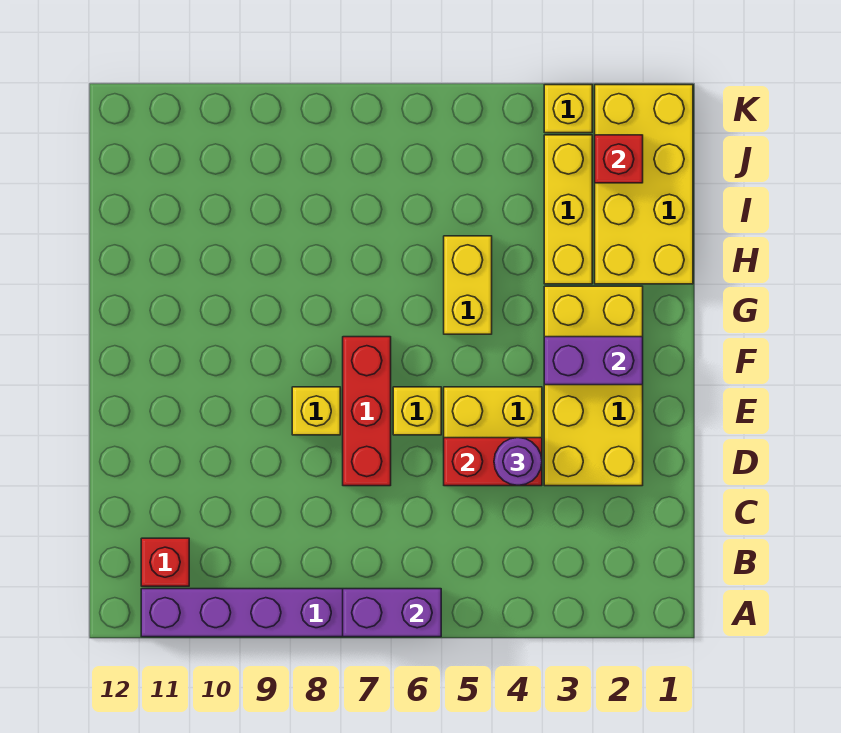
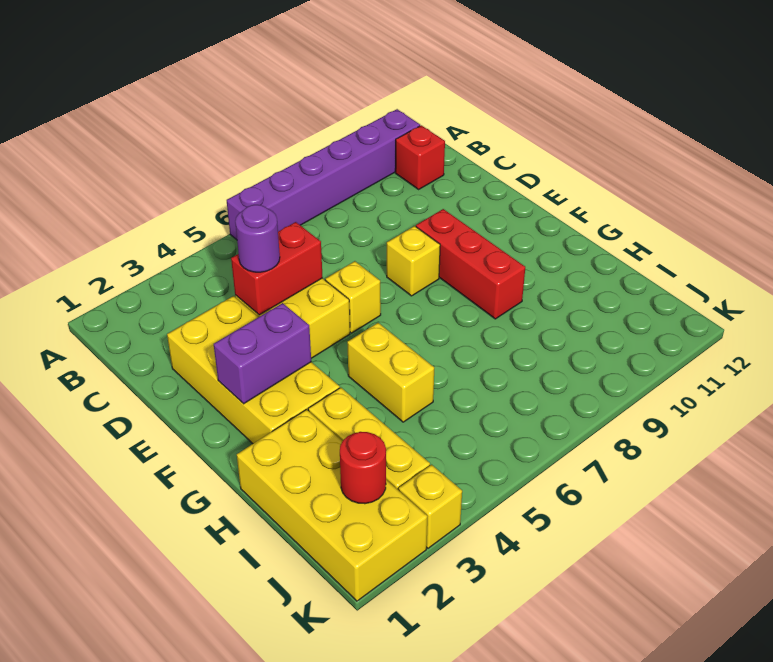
purple brick A6:A7 level 2 -> none
red brick D7:F7 level 1 -> red brick E9:G9 level 1
red brick J2 level 2 -> red round brick J2 level 2

